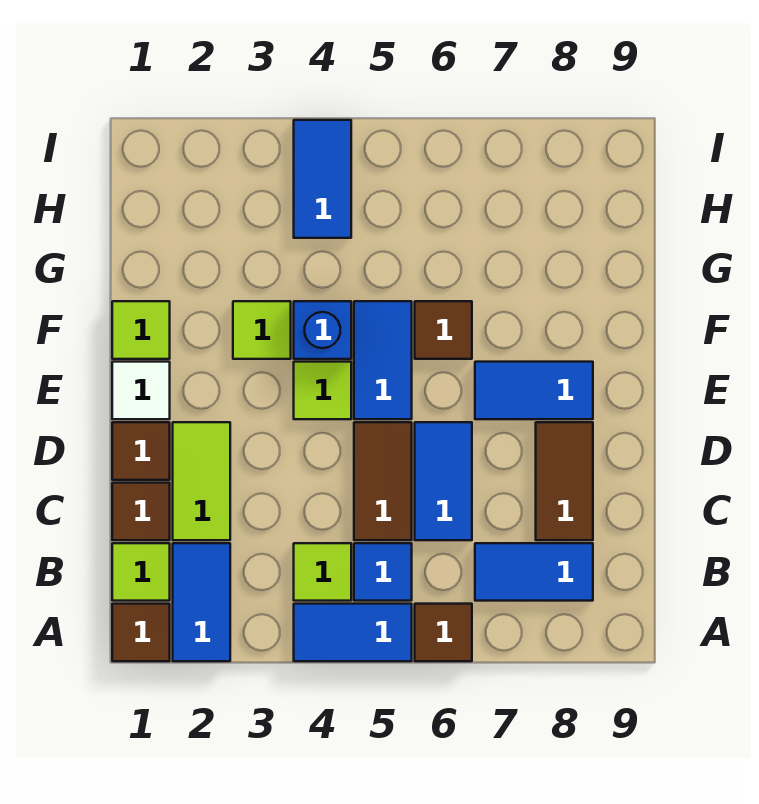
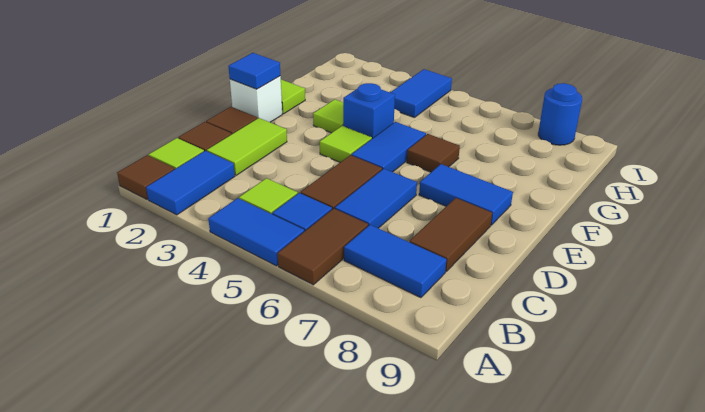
brown tile A6 level 1 -> brown tile A6:B6 level 1
white tile E1 level 1 -> white brick E1 level 1
none -> blue tile E1 level 2
none -> blue round brick I8 level 1

